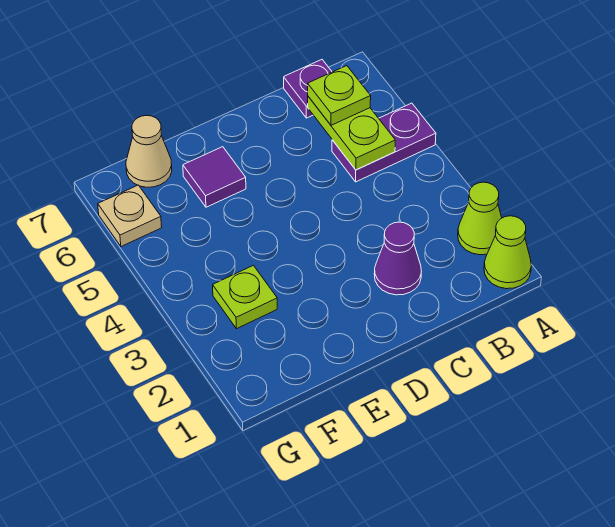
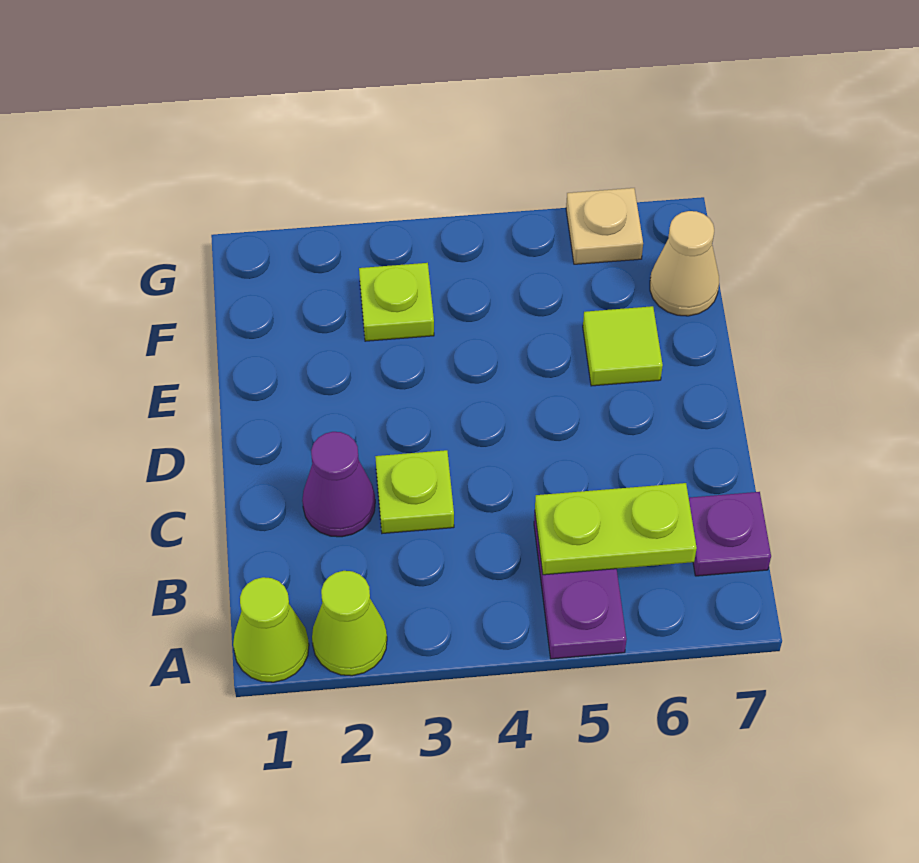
lime plate B6 level 3 -> lime plate C3 level 1
purple tile E6 level 1 -> lime tile E6 level 1

